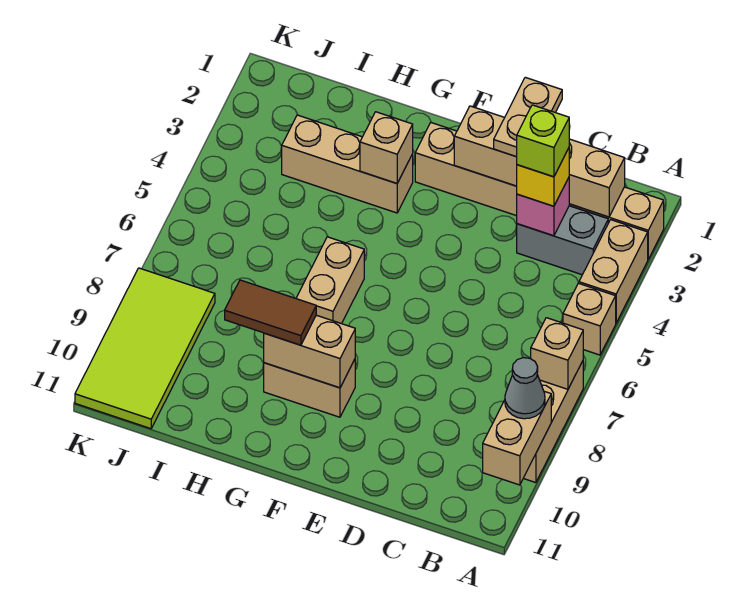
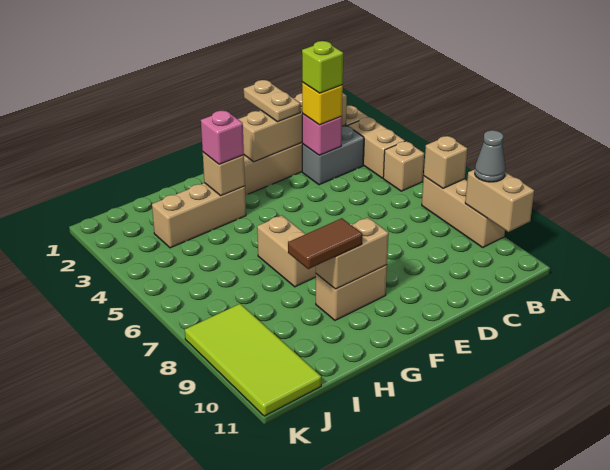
none -> pink brick G3 level 3

